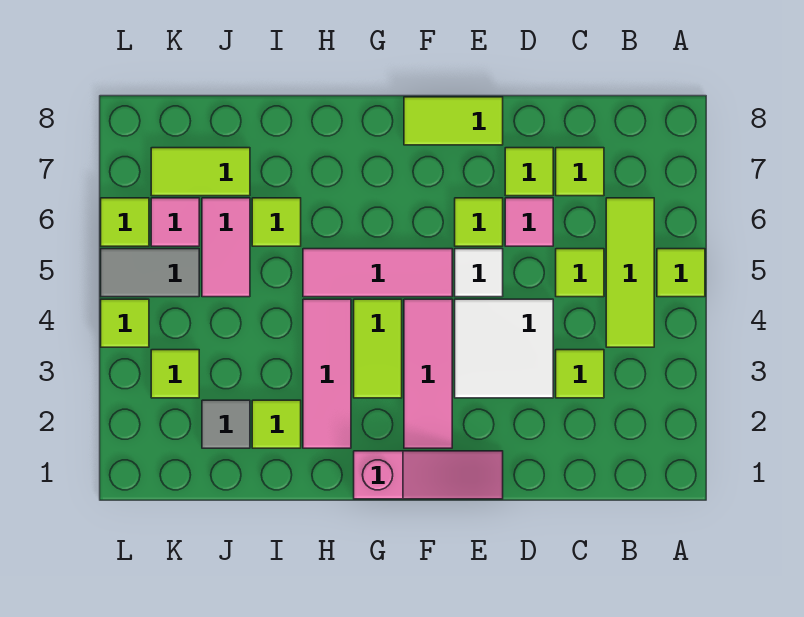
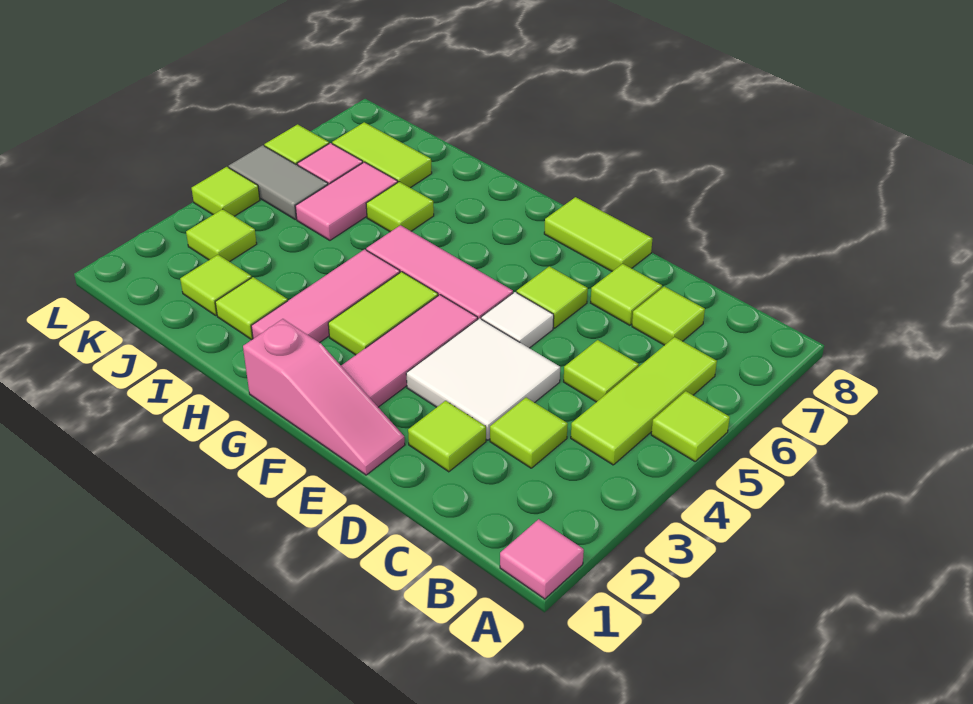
none -> lime tile D2 level 1
pink tile D6 level 1 -> pink tile A1 level 1
grey tile J2 level 1 -> lime tile J2 level 1

